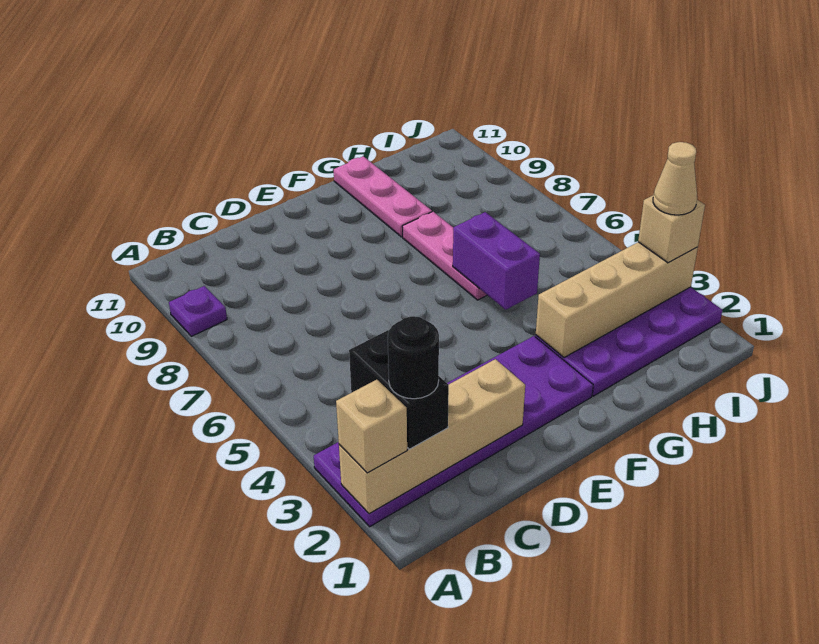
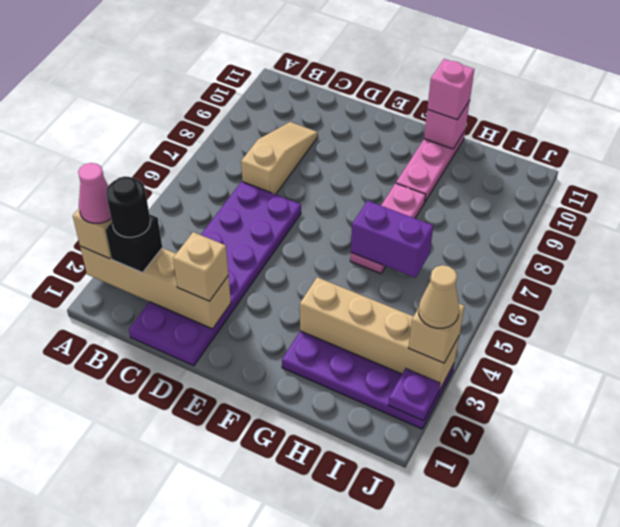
purple plate A2:F3 level 1 -> purple plate C1:D6 level 1
none -> pink cone A2 level 4
purple plate A9 level 1 -> purple plate J2 level 2
black brick B2:B3 level 3 -> black brick B2 level 3
none -> tan slope C7:C9 level 1 top 7
none -> tan brick D2 level 3
purple brick G5:G6 level 2 -> purple brick G6:H6 level 2
none -> pink brick G11 level 2
none -> pink brick G11 level 3

